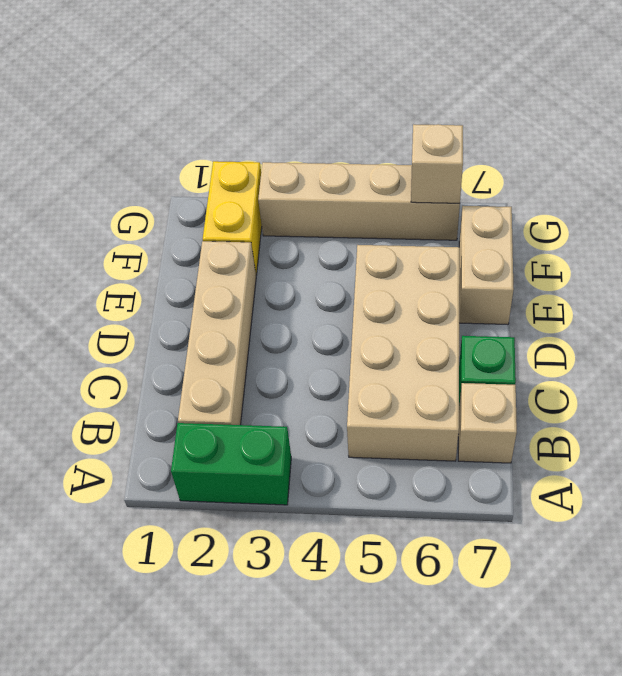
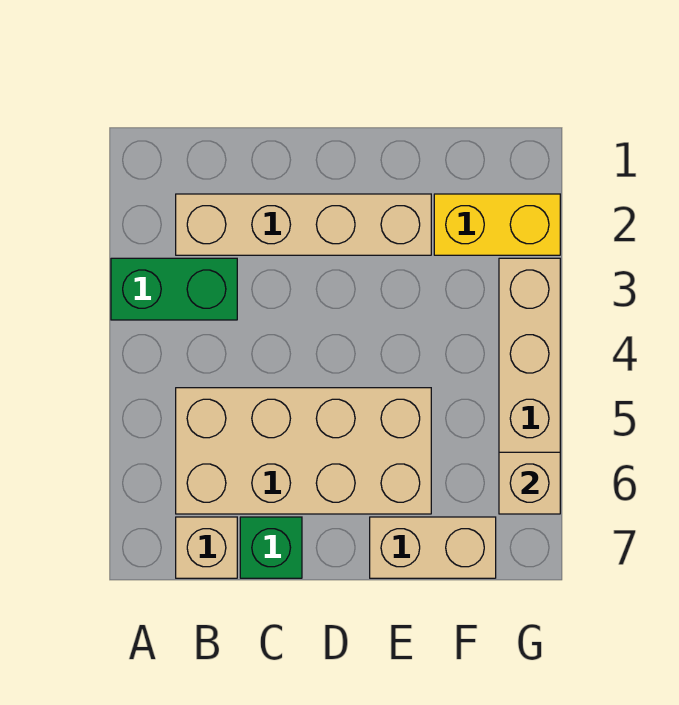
green brick A2:A3 level 1 -> green brick A3:B3 level 1

